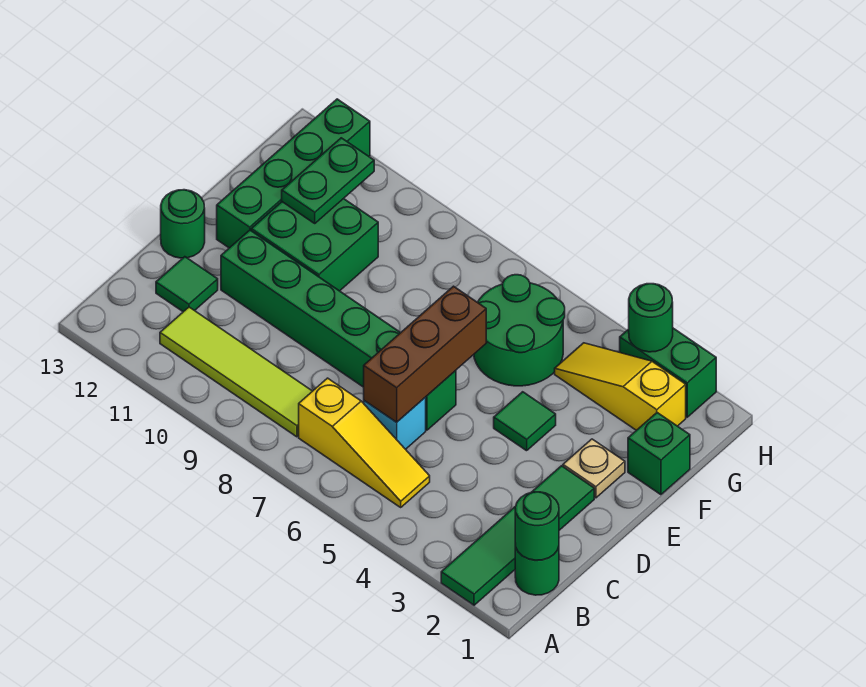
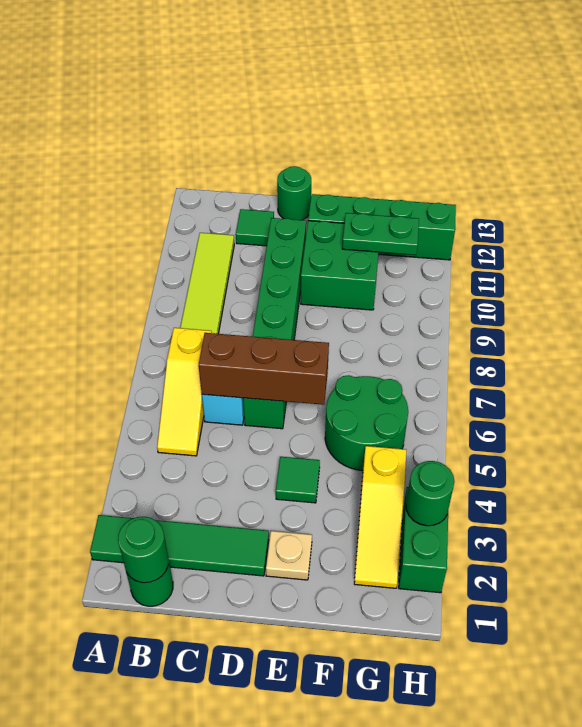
green brick F1 level 1 -> none
yellow slope G2:G4 level 1 top 2 -> yellow slope G2:G4 level 1 top 4

